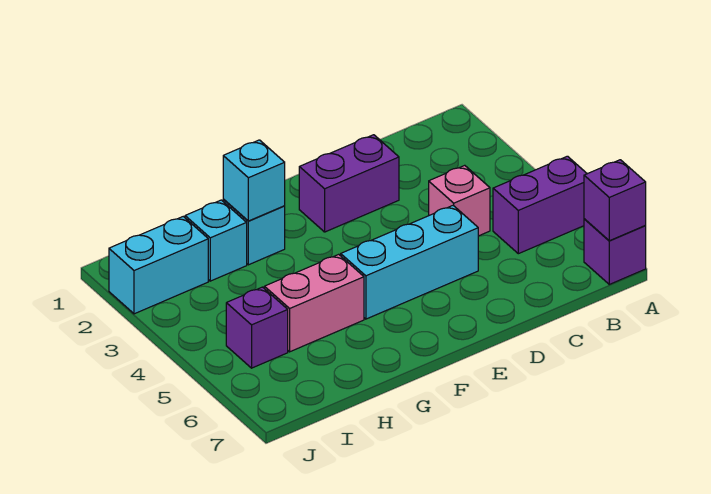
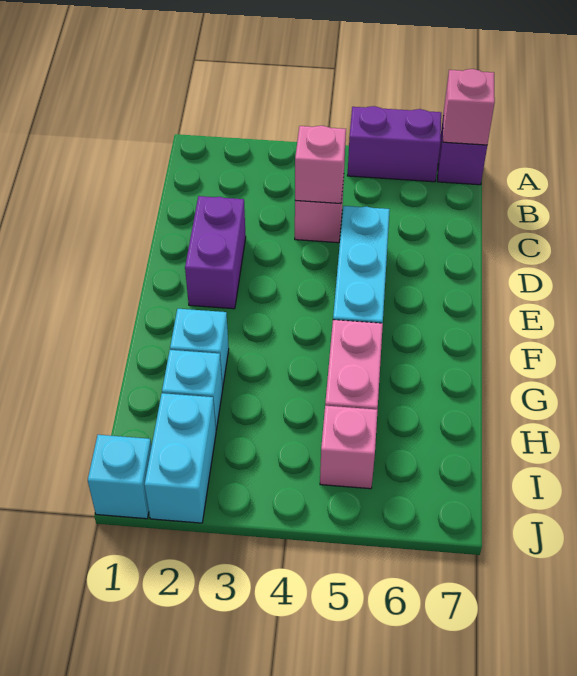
purple brick A5:B5 level 1 -> purple brick A5:A6 level 1
purple brick A7 level 2 -> pink brick A7 level 2
none -> pink brick C4 level 2
cyan brick G2 level 2 -> cyan brick J1 level 1
purple brick I5 level 1 -> pink brick I5 level 1

